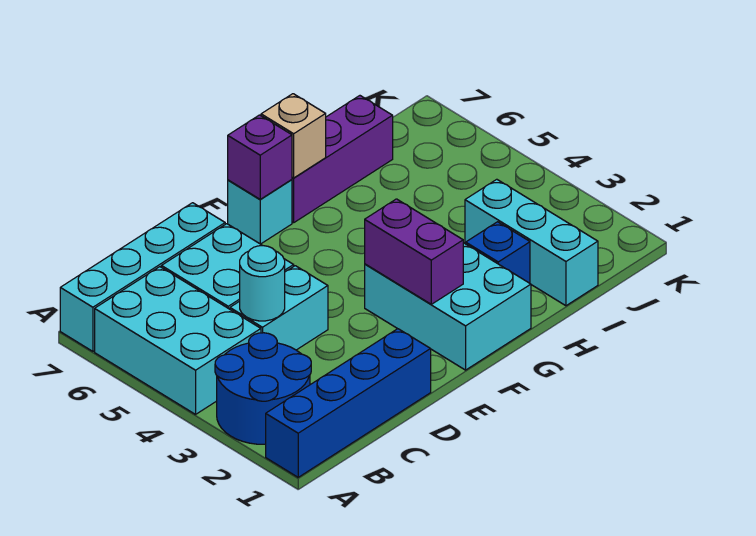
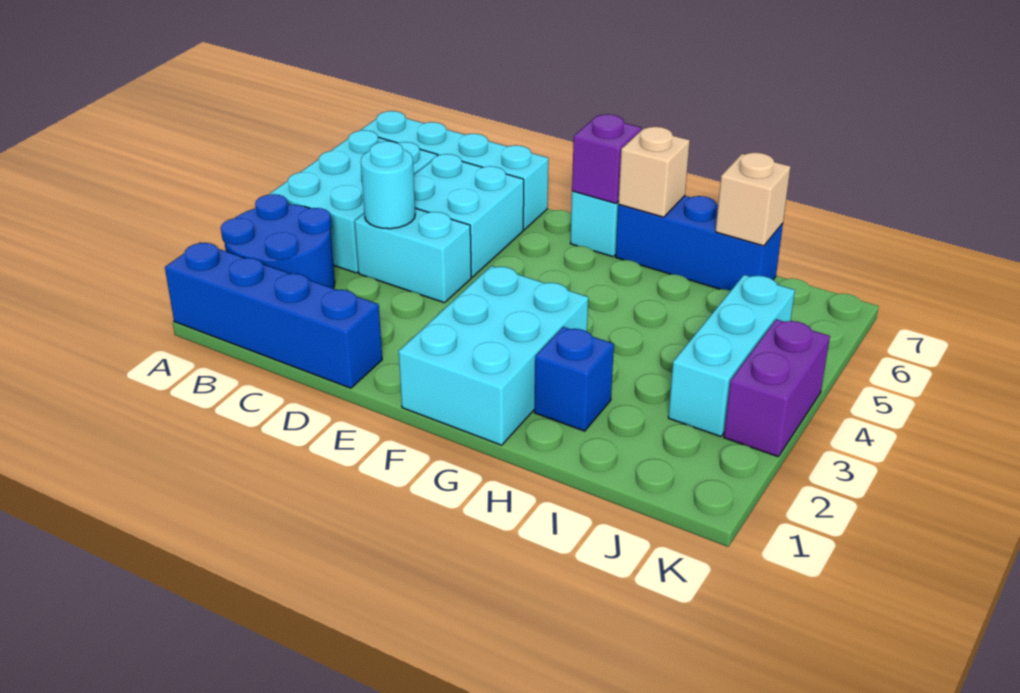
purple brick F2:F3 level 2 -> purple brick K3:K4 level 1
purple brick G7:I7 level 1 -> blue brick G7:I7 level 1
cyan brick I1:I3 level 1 -> cyan brick J3:J5 level 1
none -> tan brick I7 level 2

